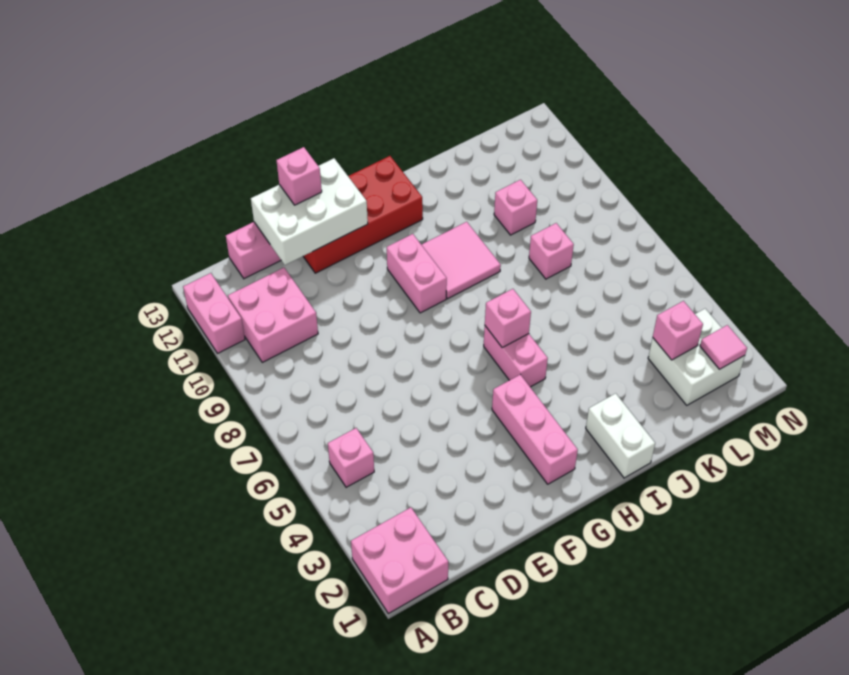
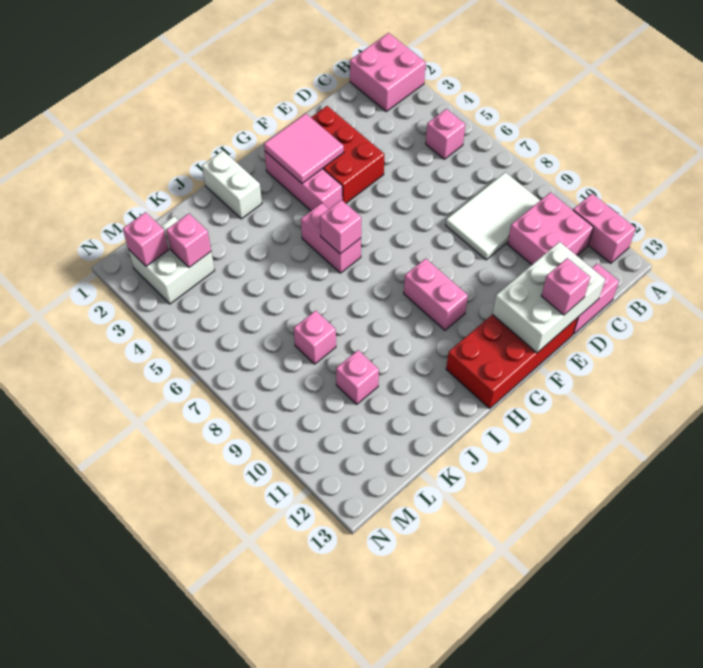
none -> white tile B8:D9 level 1
none -> red brick E2:F4 level 1
pink tile H9:I10 level 1 -> pink tile F2:G3 level 2
pink tile M2 level 2 -> pink brick M2 level 2

